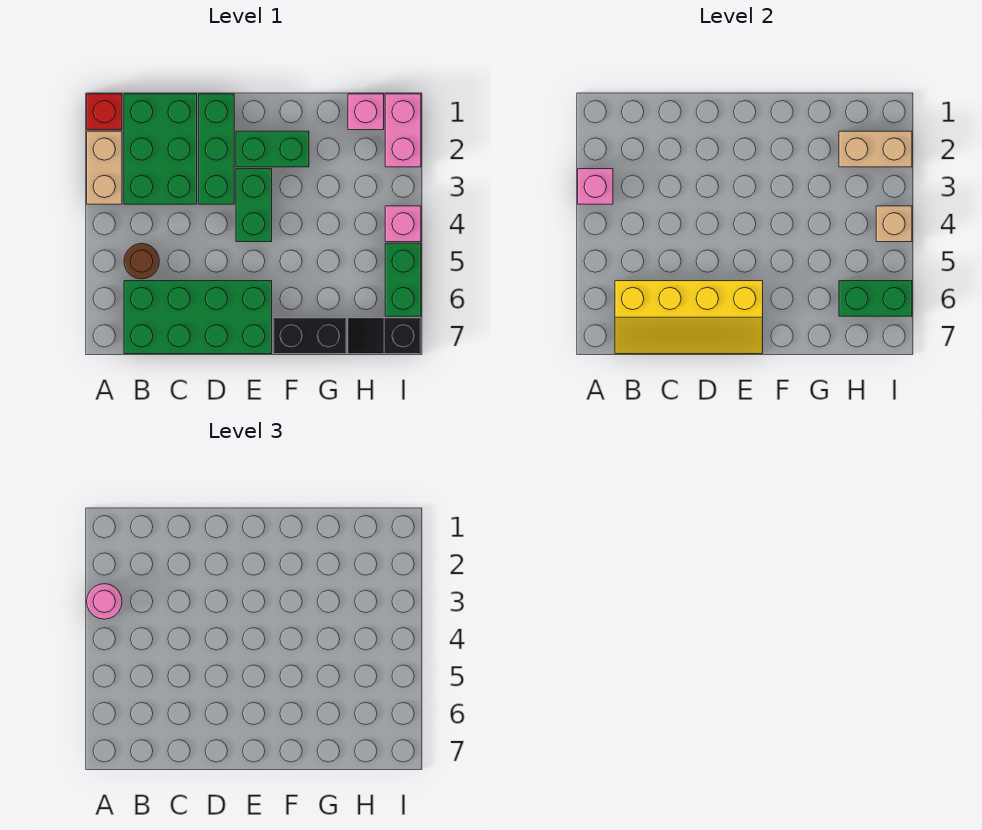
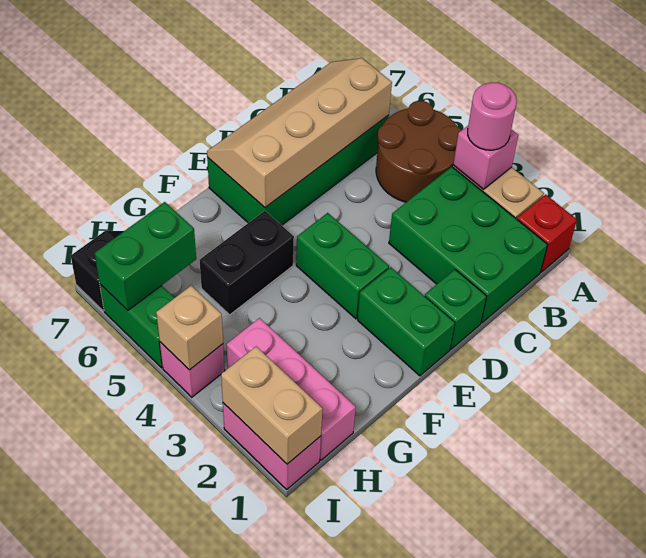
brown round brick B5 level 1 -> brown round brick A4:B5 level 1
yellow slope B6:E7 level 2 top 6 -> tan slope B6:E7 level 2 top 6
green brick D1:D3 level 1 -> green brick D1 level 1
green brick E2:F2 level 1 -> green brick E1:E2 level 1
black brick F7:G7 level 1 -> black brick F5:G5 level 1
pink brick H1 level 1 -> pink brick H1:H3 level 1
tan brick H2:I2 level 2 -> tan brick I1:I2 level 2

